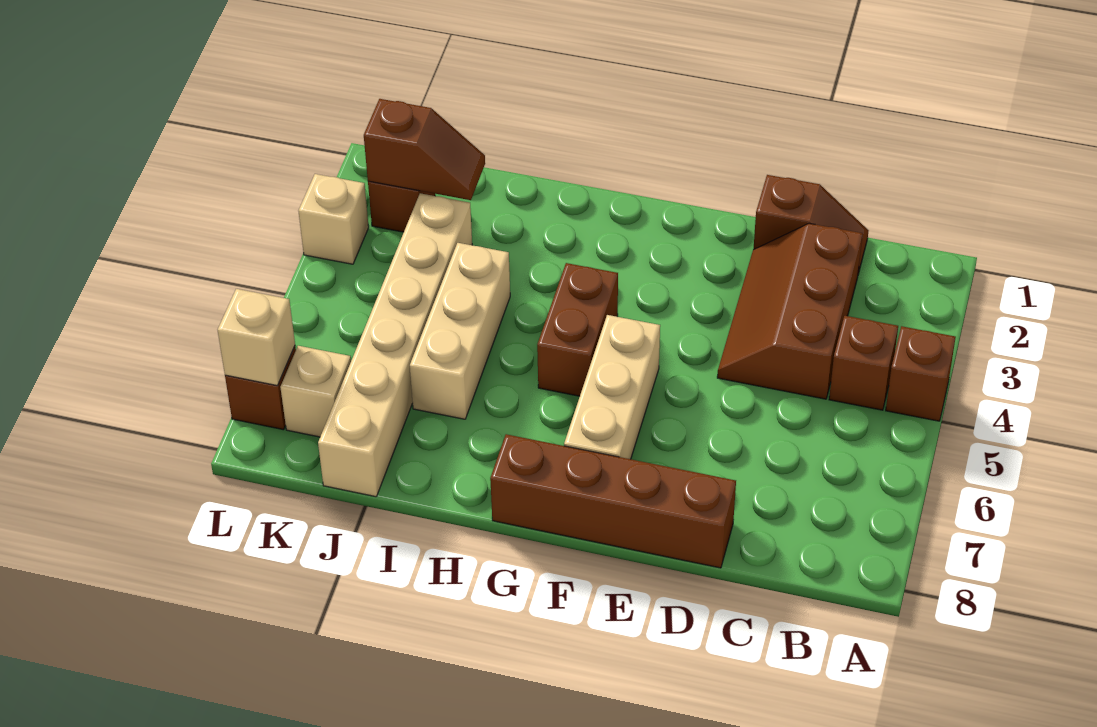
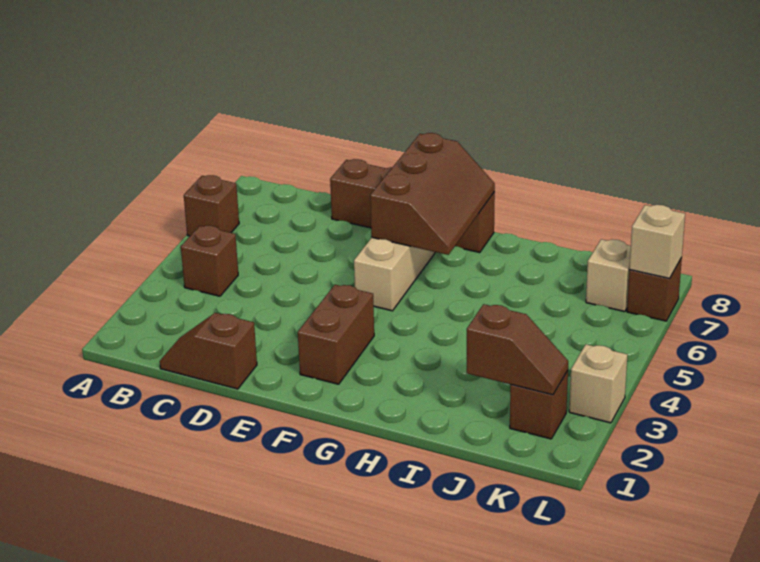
brown brick A4 level 1 -> brown brick A6 level 1
brown slope C2:D4 level 1 top C -> brown slope F6:G8 level 2 top F
brown brick G4:G5 level 1 -> brown brick F2:F3 level 1
tan brick I4:I6 level 1 -> none
brown slope J2:K2 level 2 top K -> brown slope J2:K2 level 2 top J
tan brick J3:J8 level 1 -> none

